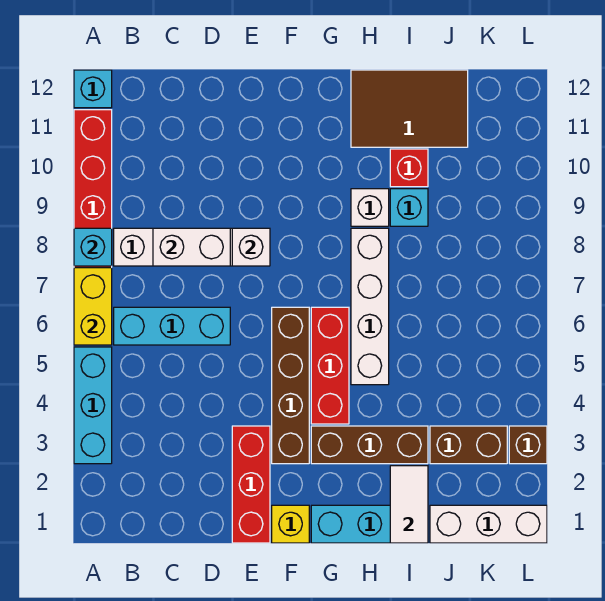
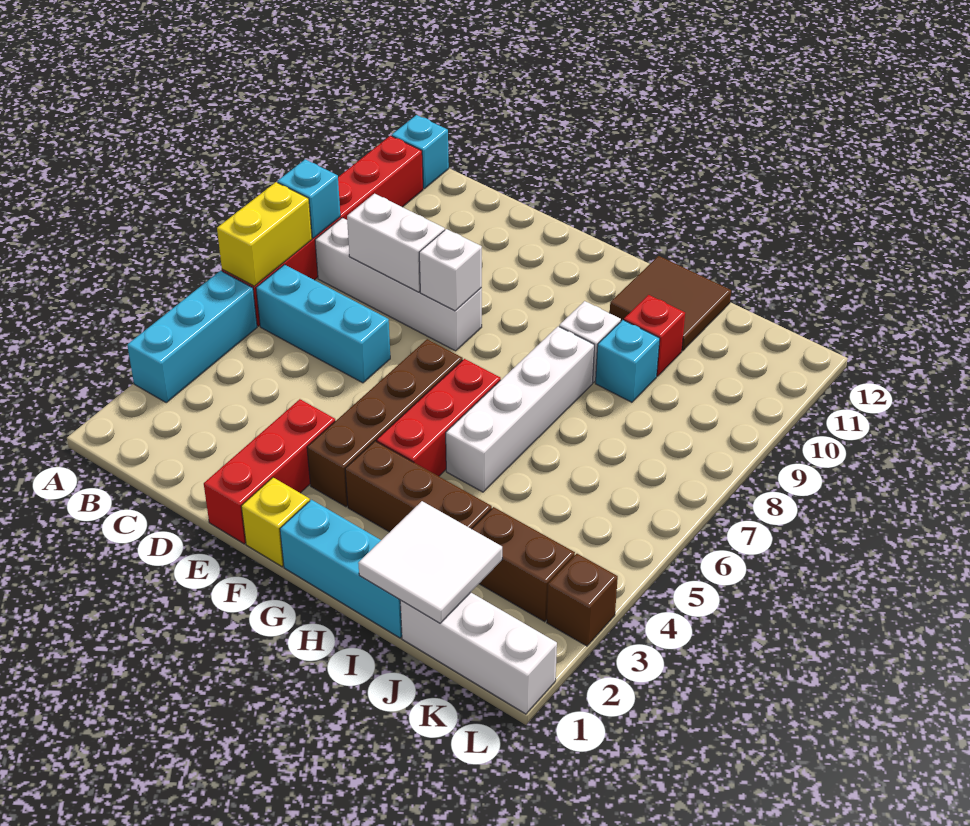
brown tile H11:J12 level 1 -> brown tile H11:I12 level 1
white tile I1:I2 level 2 -> white tile I1:J2 level 2

